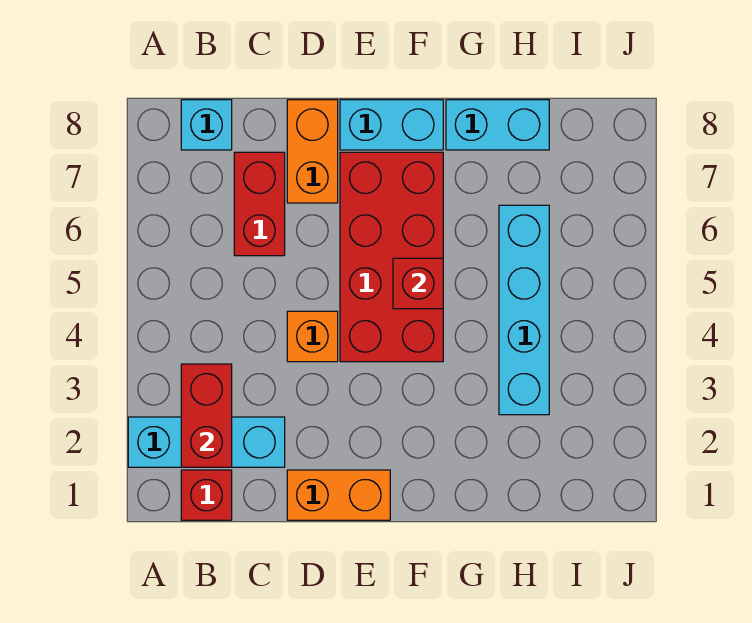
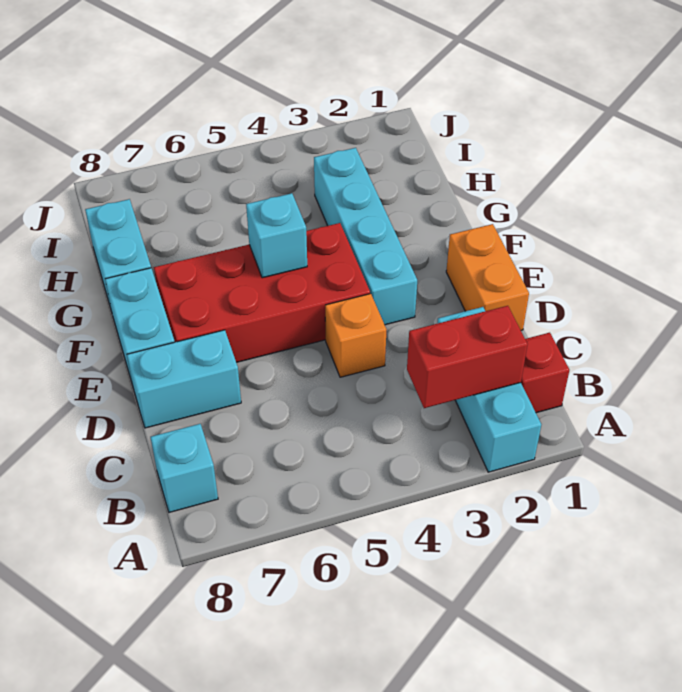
red brick C6:C7 level 1 -> none
orange brick D7:D8 level 1 -> cyan brick D7:D8 level 1
red brick F5 level 2 -> cyan brick F5 level 2
cyan brick H3:H6 level 1 -> cyan brick E3:H3 level 1

